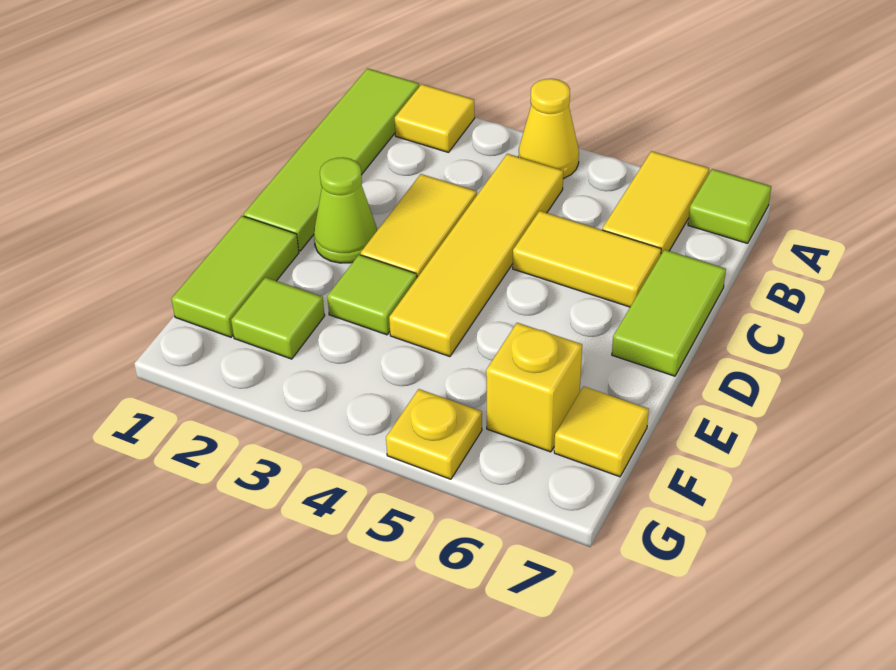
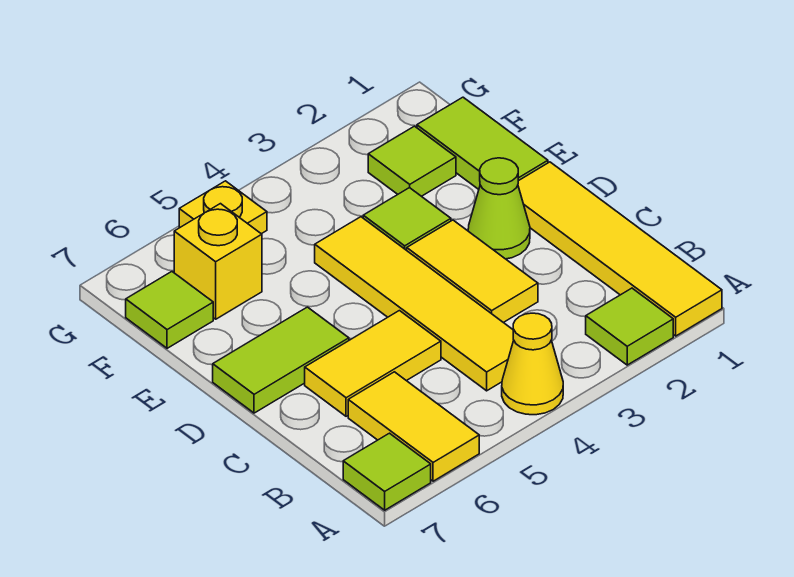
lime tile A1:D1 level 1 -> yellow tile A1:D1 level 1
yellow tile A2 level 1 -> lime tile A2 level 1
lime tile C7:D7 level 1 -> lime tile D6:D7 level 1
yellow tile F7 level 1 -> lime tile F7 level 1

